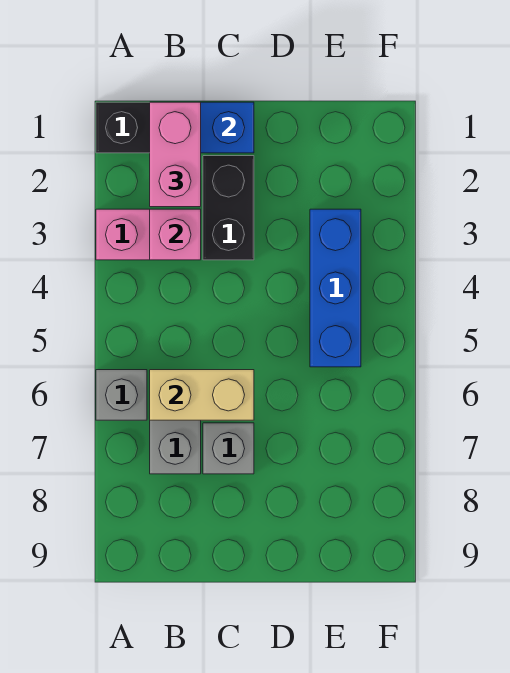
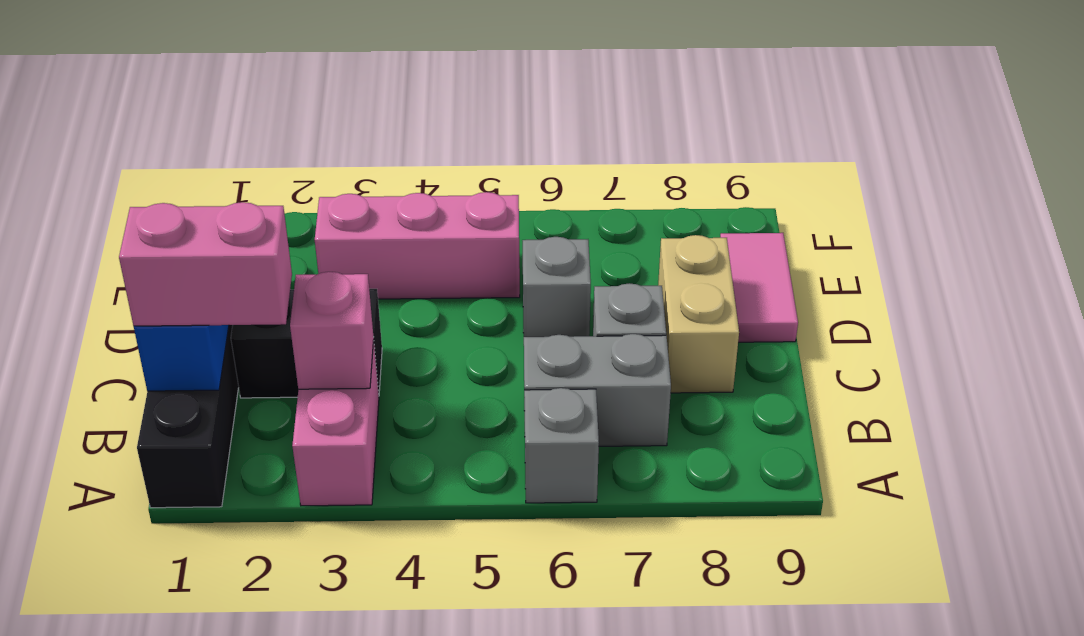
tan brick B6:C6 level 2 -> tan brick C8:D8 level 1
none -> grey brick D6 level 1
none -> pink tile D9:E9 level 1
blue brick E3:E5 level 1 -> pink brick E3:E5 level 1

